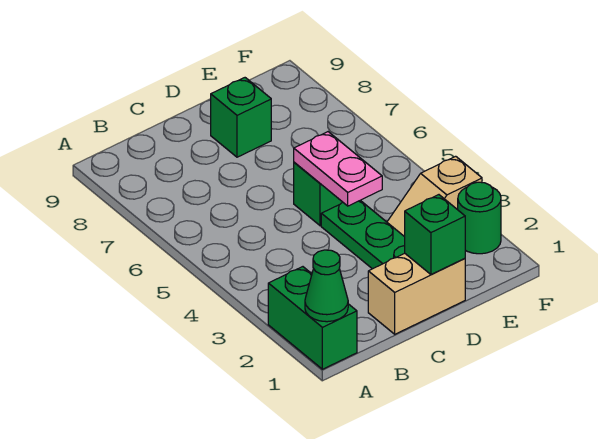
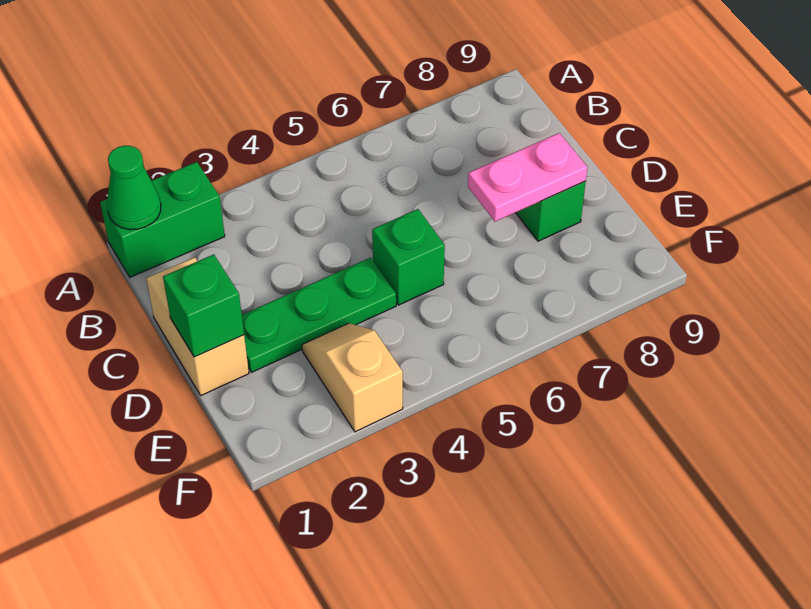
pink plate D4:D5 level 2 -> pink plate D7:D8 level 2
green round brick F2 level 1 -> none

